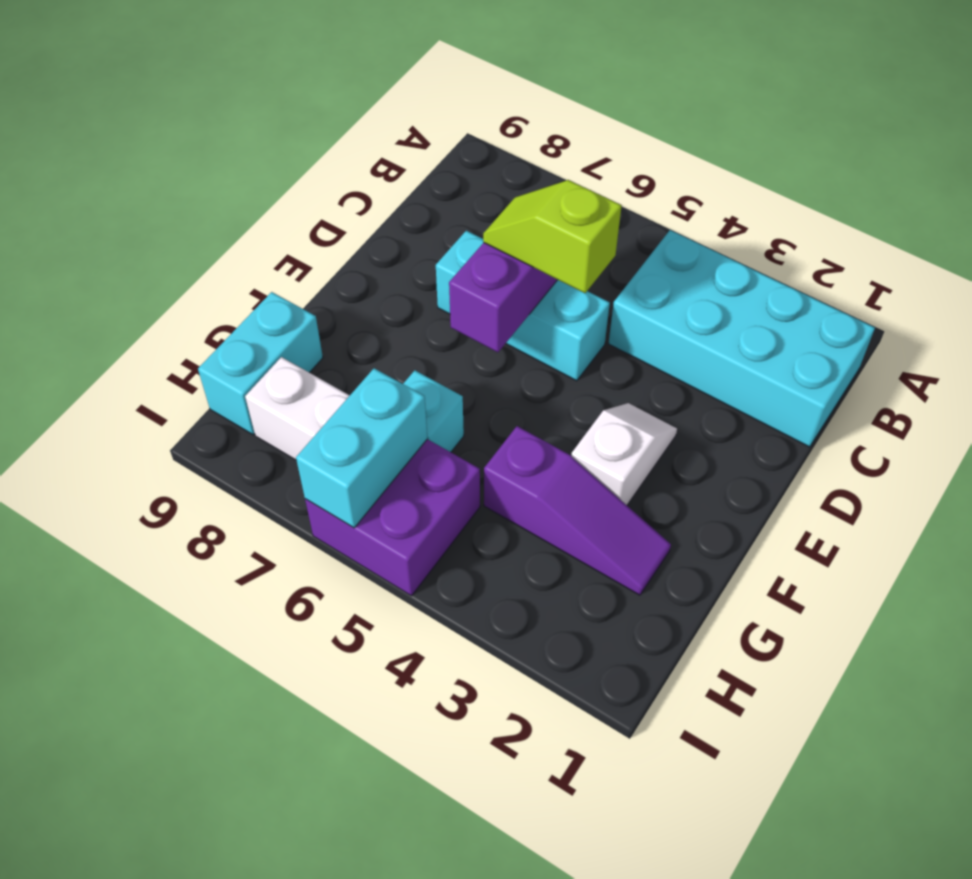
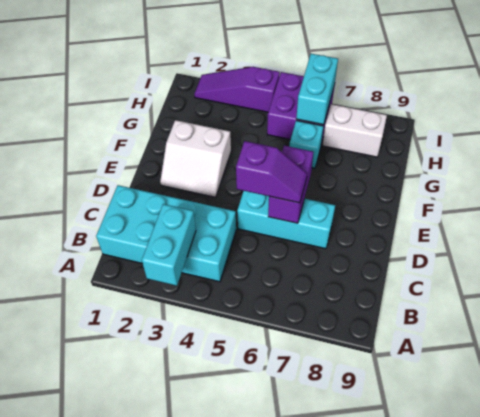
lime slope D5:D6 level 3 top 5 -> purple slope D5:D6 level 3 top 5
white slope E3:F3 level 1 top F -> white slope E2:F3 level 1 top F
purple slope G2:G4 level 1 top 4 -> purple slope I2:I4 level 1 top 4
cyan brick G9:H9 level 1 -> cyan brick A3:B3 level 2

